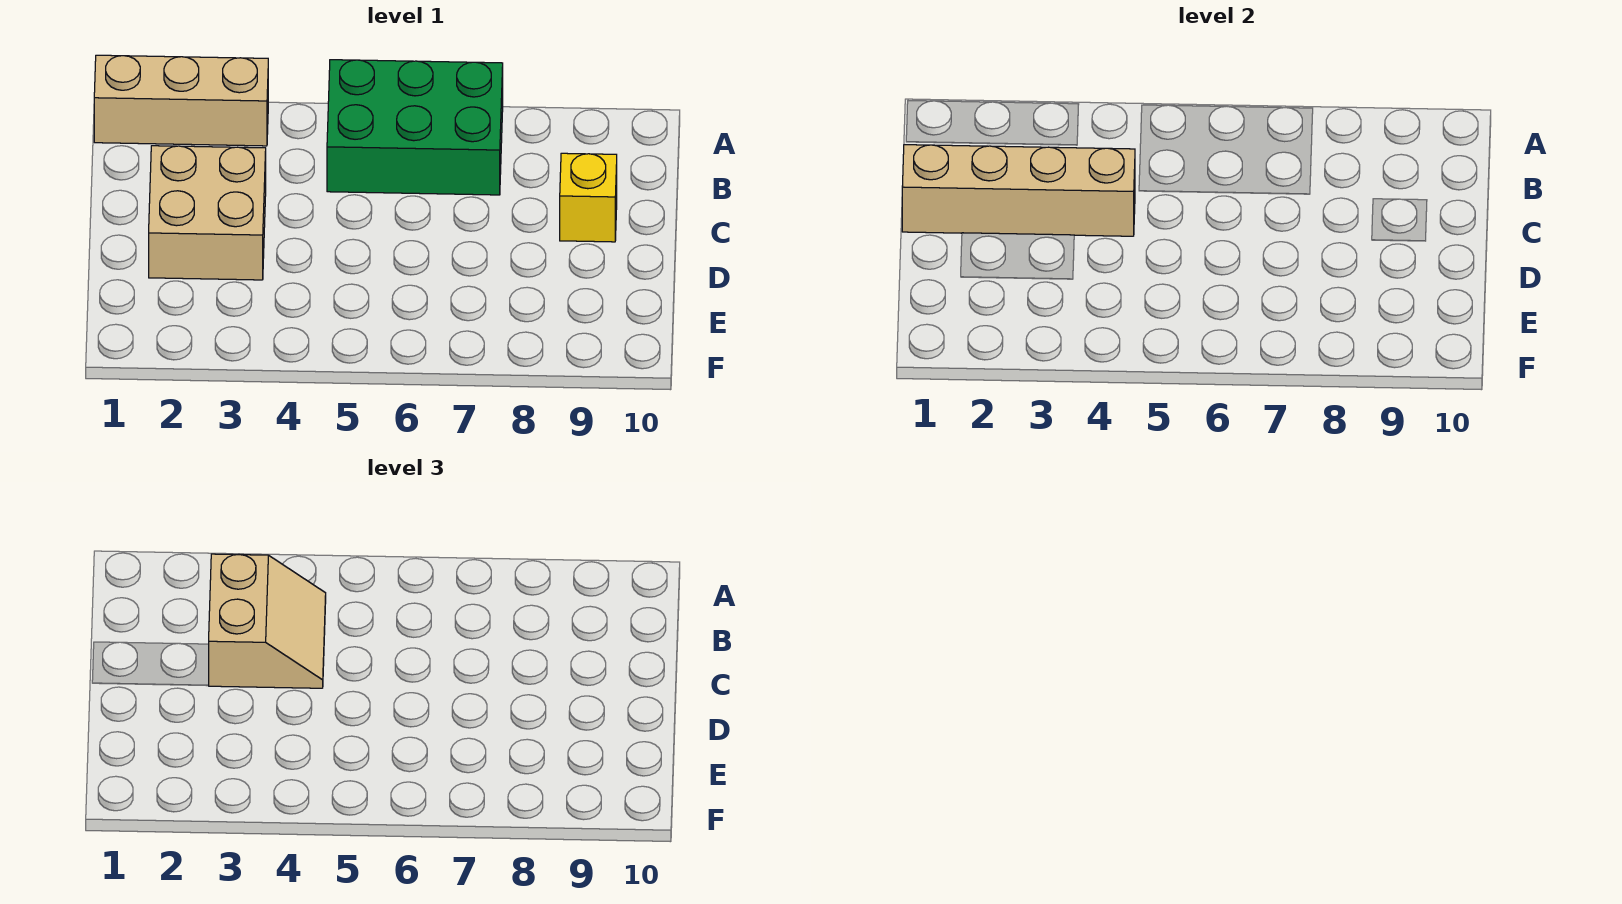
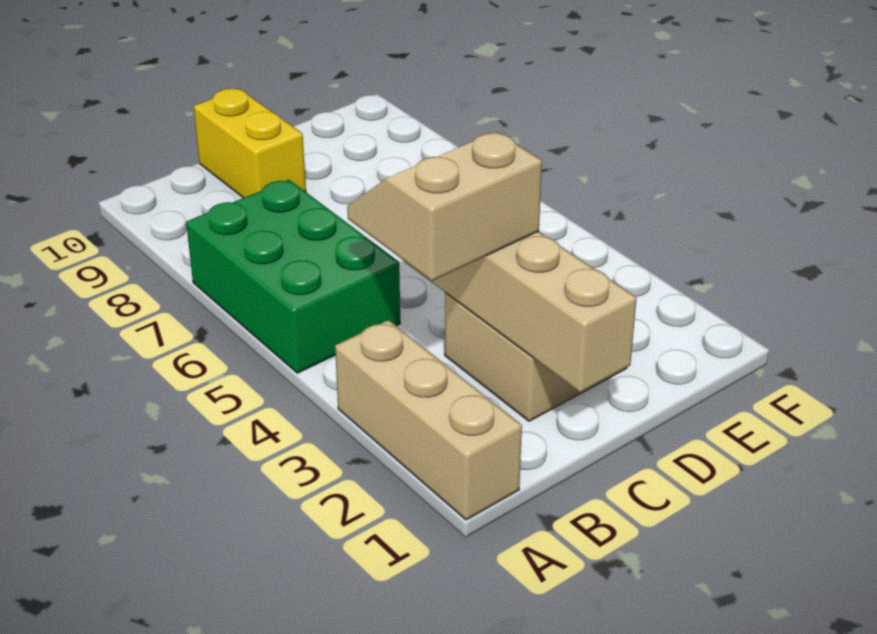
yellow brick C9 level 1 -> yellow brick C9:C10 level 1

